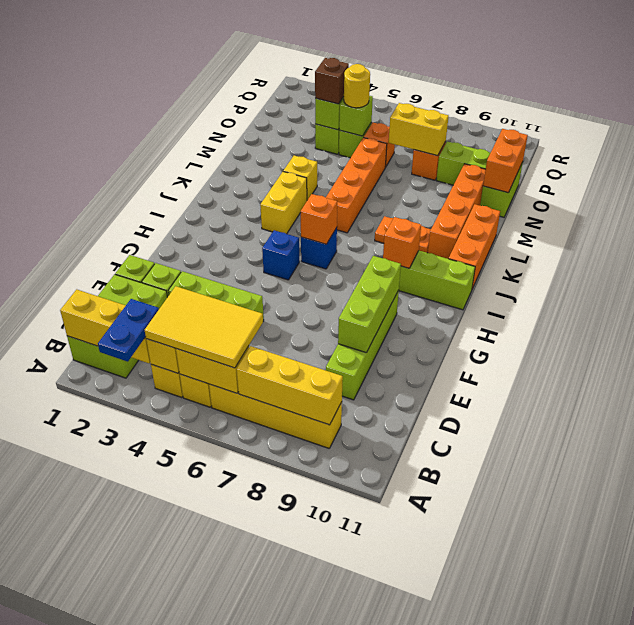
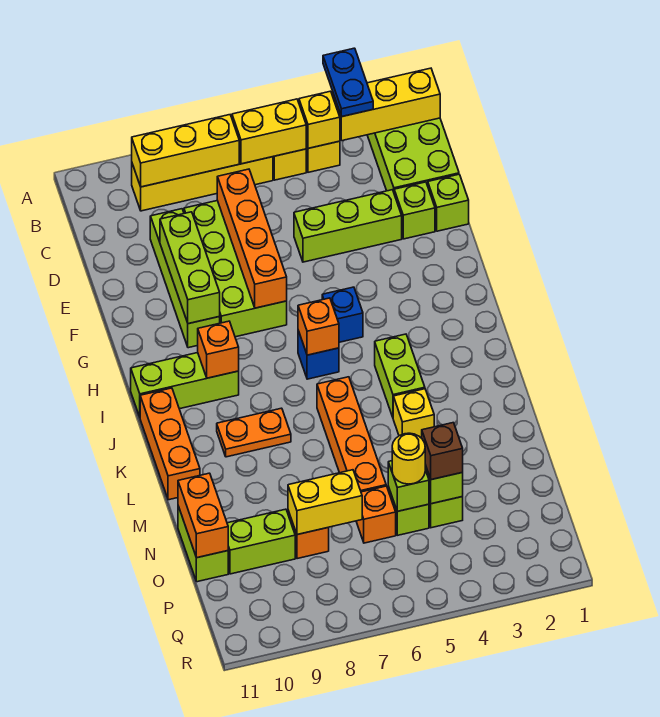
yellow tile B4:C6 level 3 -> none
none -> lime brick D7:G8 level 1
yellow brick J4:K4 level 1 -> lime brick J4:K4 level 1
orange brick K10:N10 level 1 -> orange brick D7:G7 level 2

